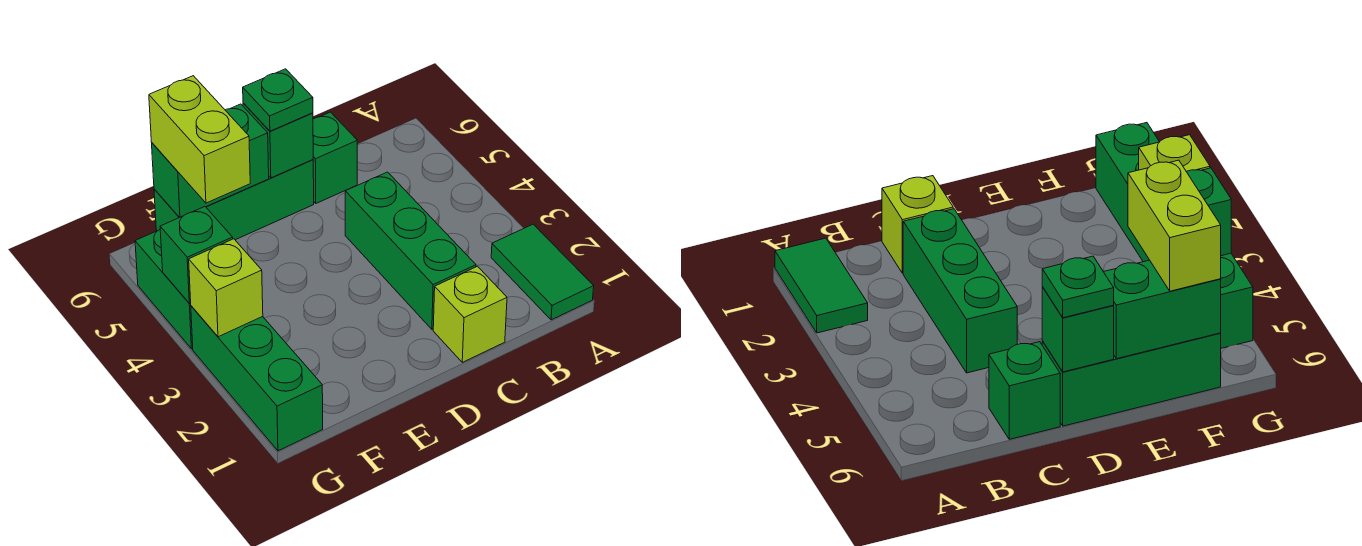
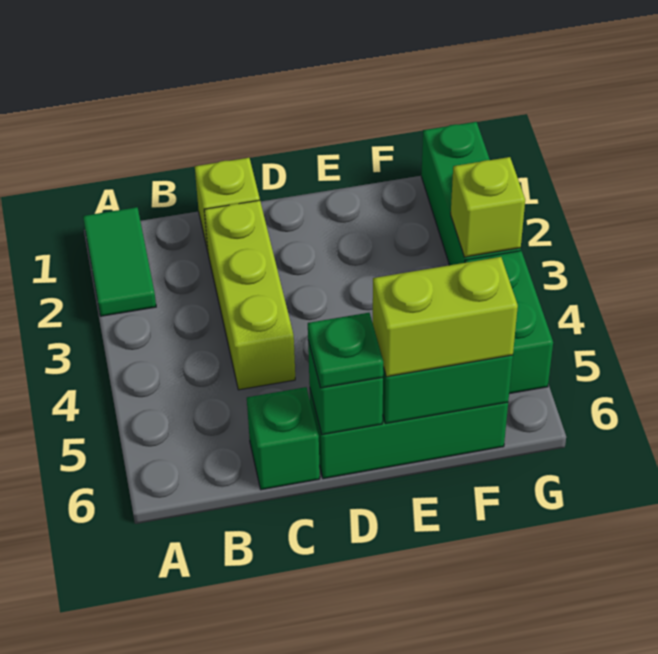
green brick C2:C4 level 1 -> lime brick C2:C4 level 1
lime brick F5:F6 level 3 -> lime brick E6:F6 level 3
green brick G4 level 2 -> none

